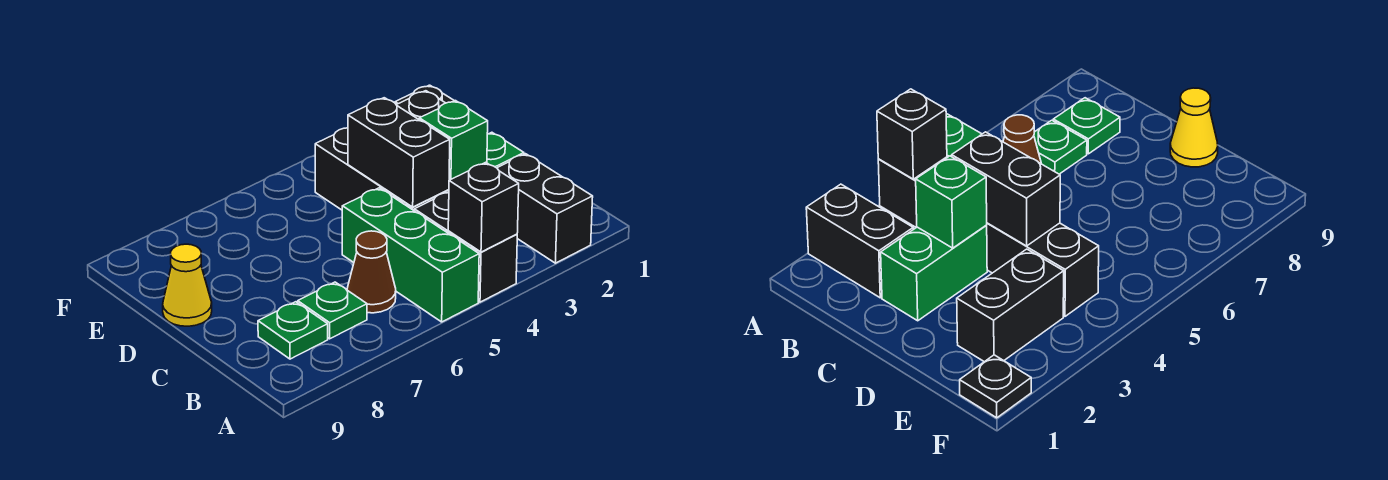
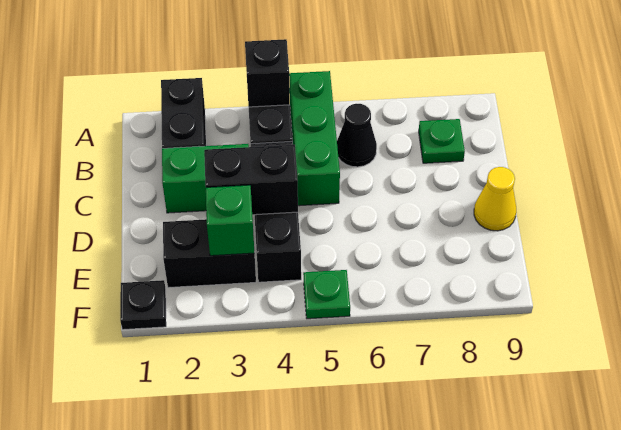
brown cone B6 level 1 -> black cone B6 level 1
green plate B7 level 1 -> green plate F5 level 1
green brick C3 level 2 -> green brick E3 level 2
black brick C4:D4 level 2 -> black brick D3:D4 level 2

